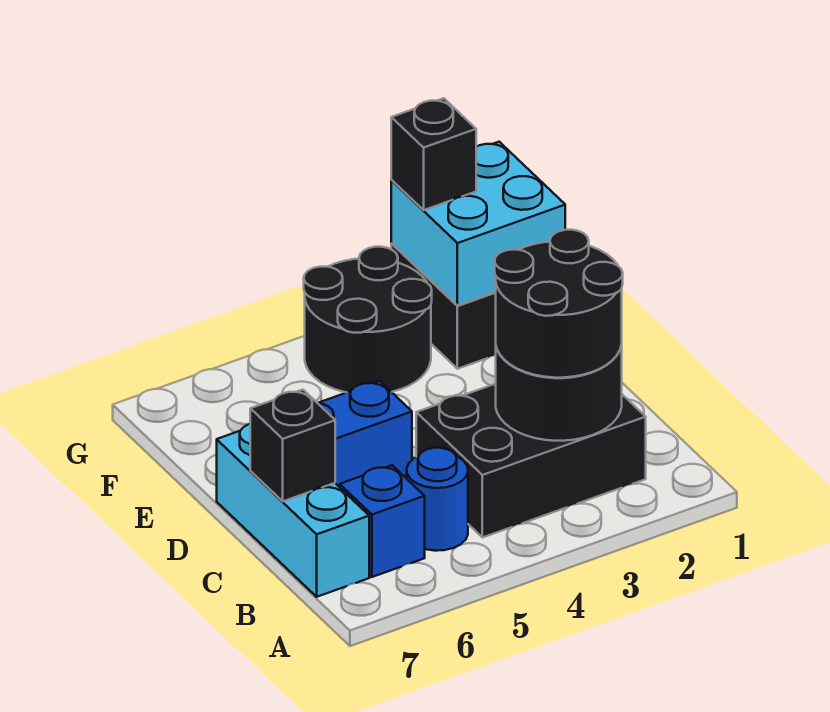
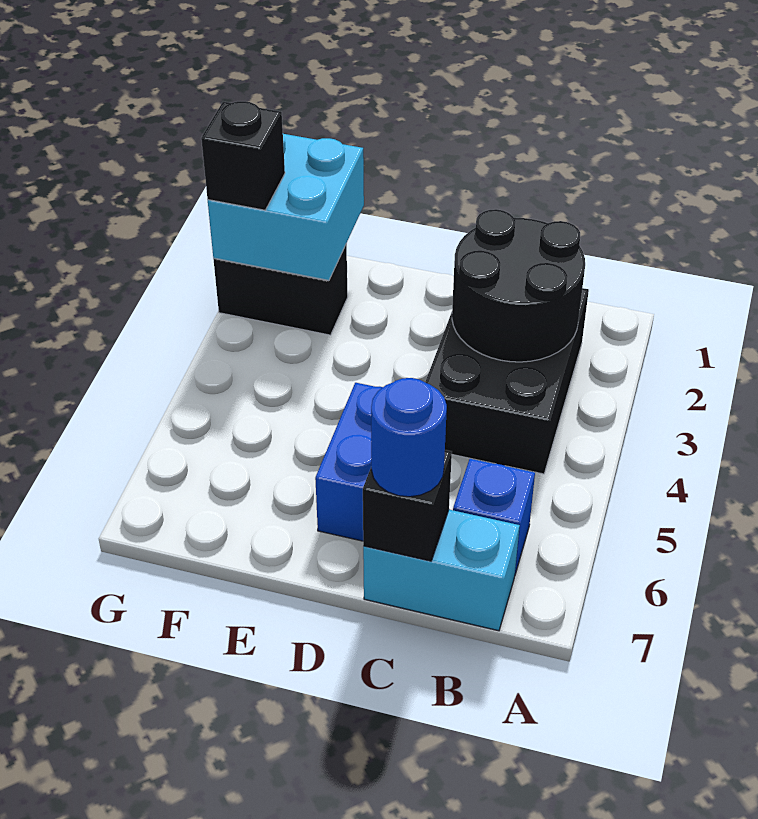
black round brick B2:C3 level 3 -> none
blue round brick B5 level 1 -> blue round brick C7 level 3
cyan brick B7:D7 level 1 -> cyan brick B7:C7 level 1
black round brick F3:G4 level 1 -> none

